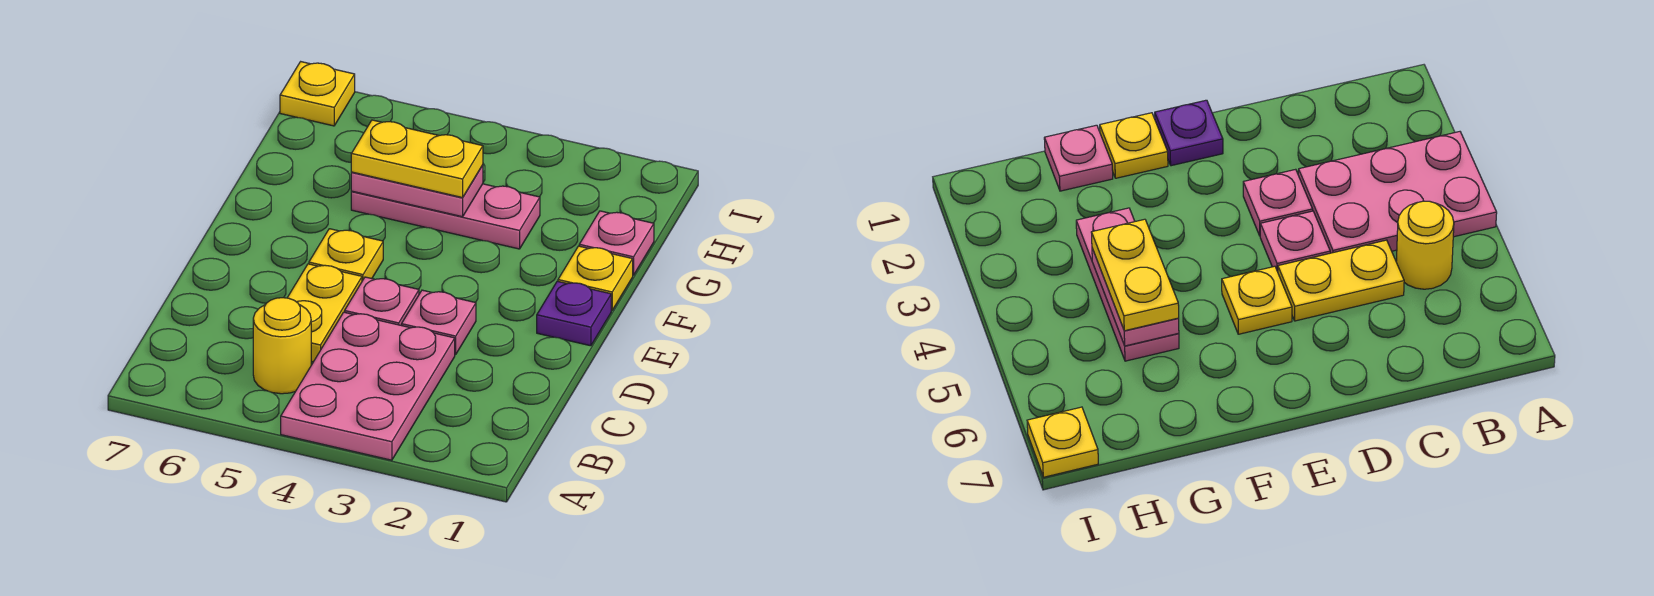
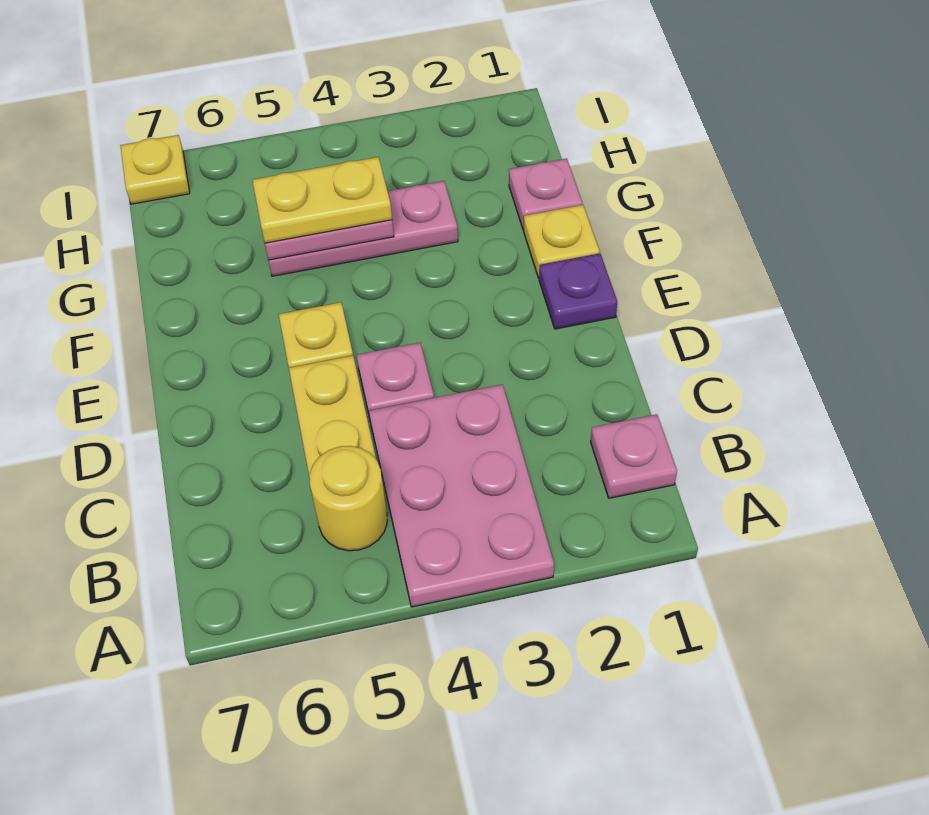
pink plate D3 level 1 -> pink plate B1 level 1

